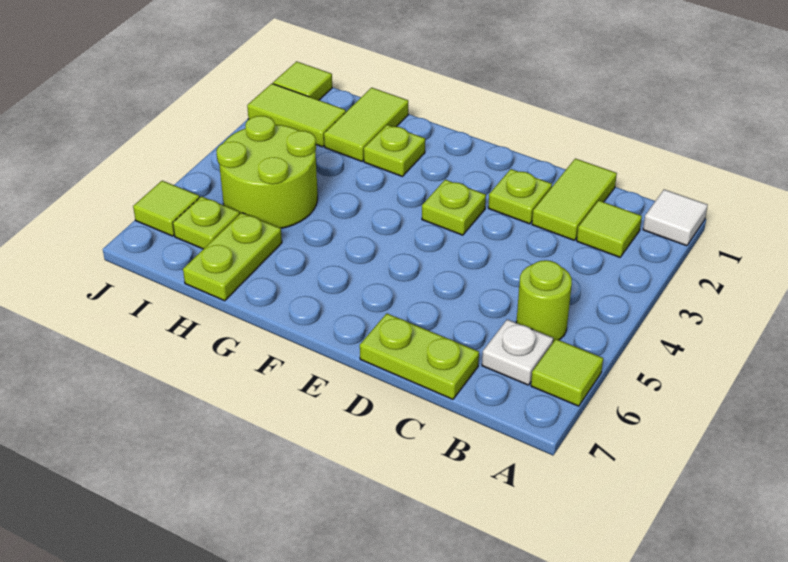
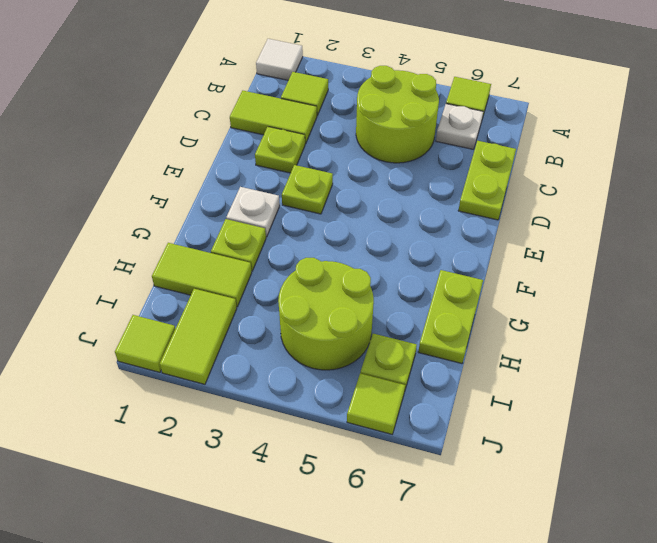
lime round brick B5 level 1 -> lime round brick B4:C5 level 1
none -> white plate F2 level 1
lime plate H6:H7 level 1 -> lime plate G7:H7 level 1

